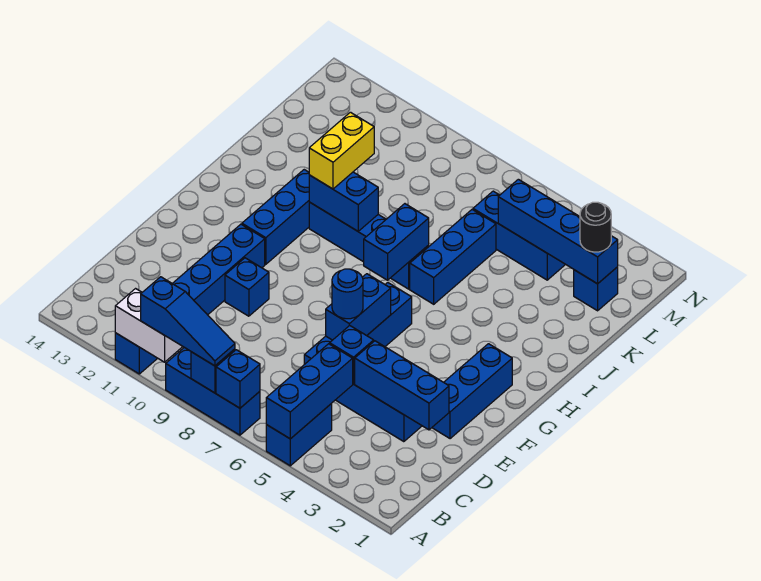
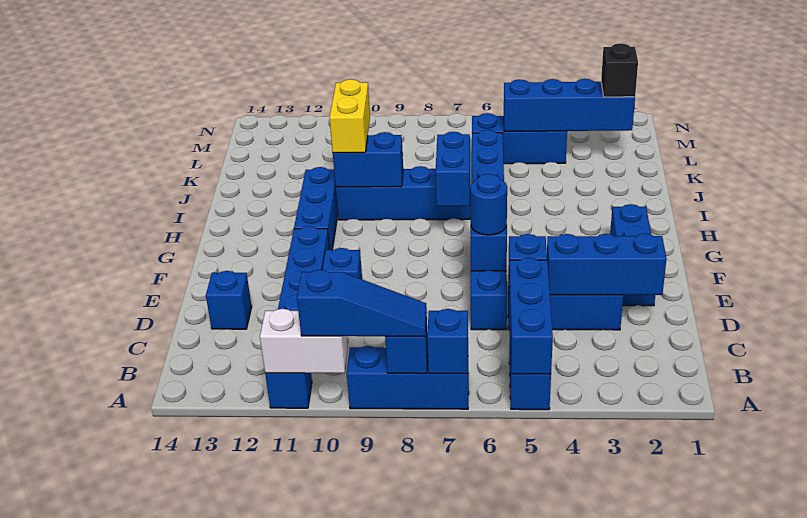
blue brick L2 level 1 -> blue brick D13 level 1
black round brick L2 level 3 -> black brick L2 level 3

